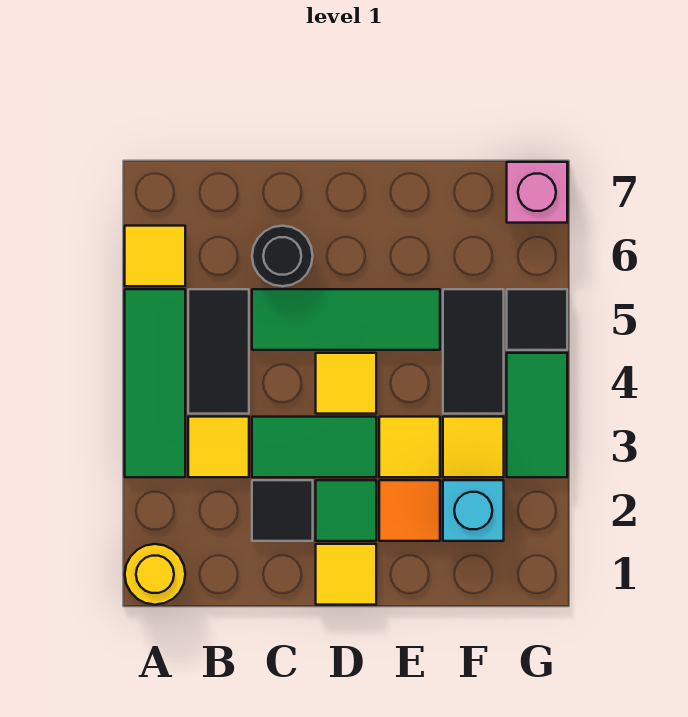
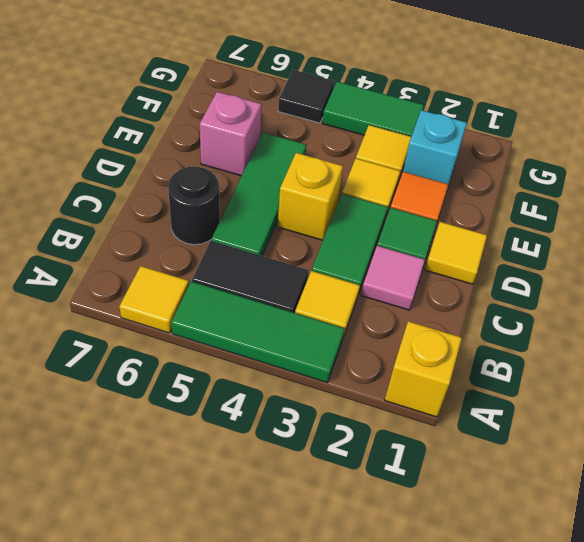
yellow round brick A1 level 1 -> yellow brick A1 level 1
black tile C2 level 1 -> pink tile C2 level 1
yellow tile D4 level 1 -> yellow brick D4 level 1
black tile F4:F5 level 1 -> none
pink brick G7 level 1 -> pink brick E6 level 1

